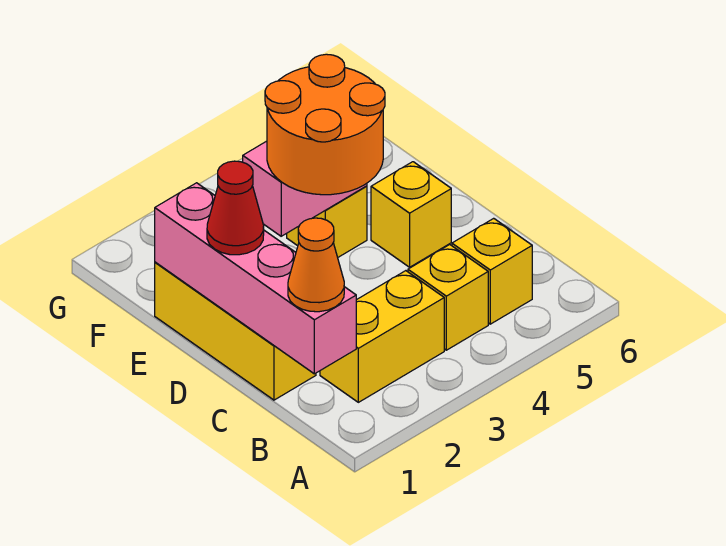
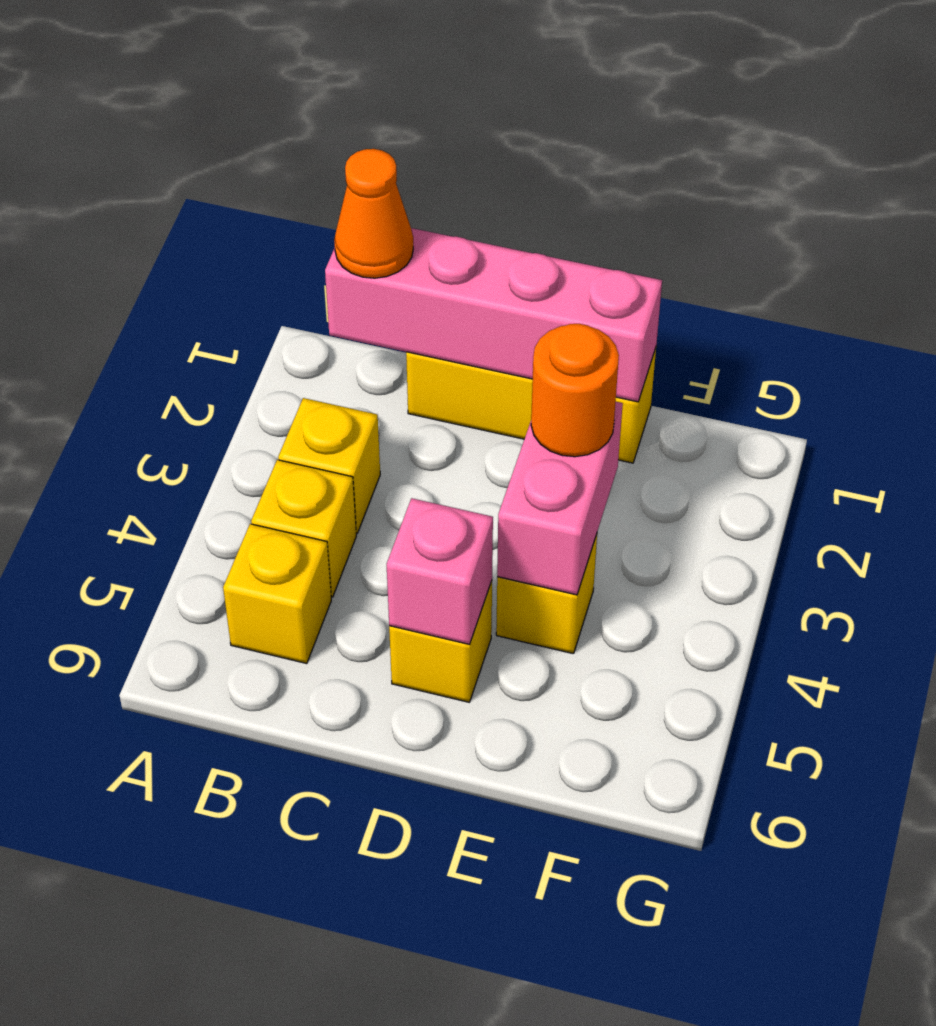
yellow brick B2:B3 level 1 -> yellow brick B3 level 1
red cone D1 level 3 -> none
orange round brick D3:E4 level 3 -> orange round brick E3 level 3
none -> pink brick D5 level 2

